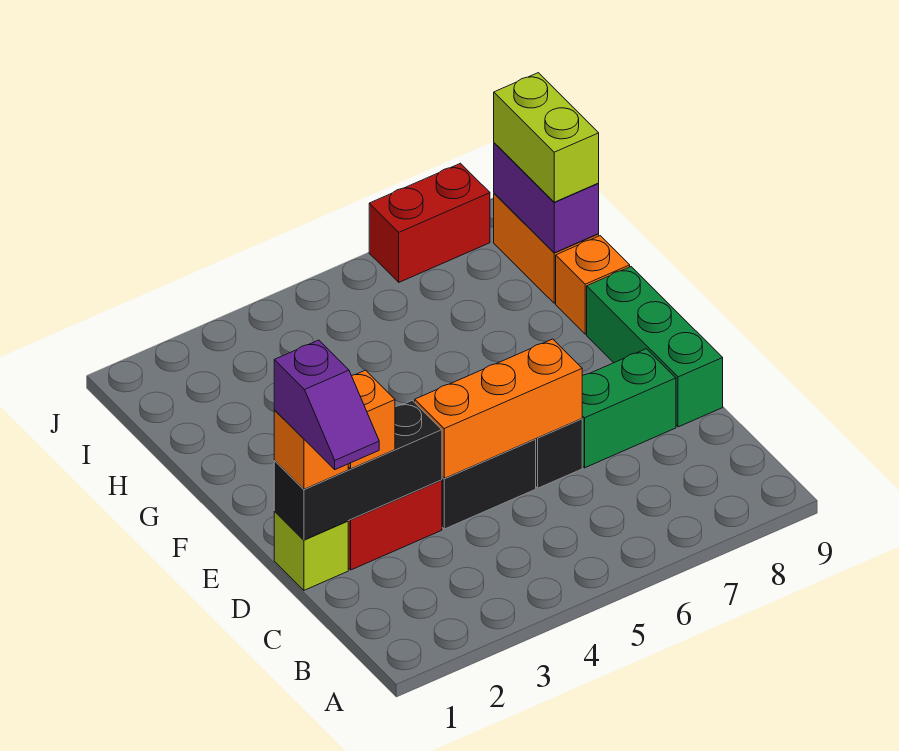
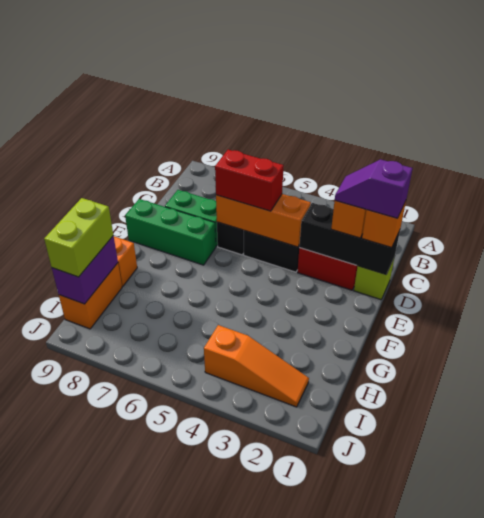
purple slope C1:D1 level 4 top D -> purple slope D1:D2 level 4 top 1
green brick D9:F9 level 1 -> green brick E7:E9 level 1
none -> orange slope I2:I4 level 1 top 4
red brick J7:J8 level 1 -> red brick D5:D6 level 3

